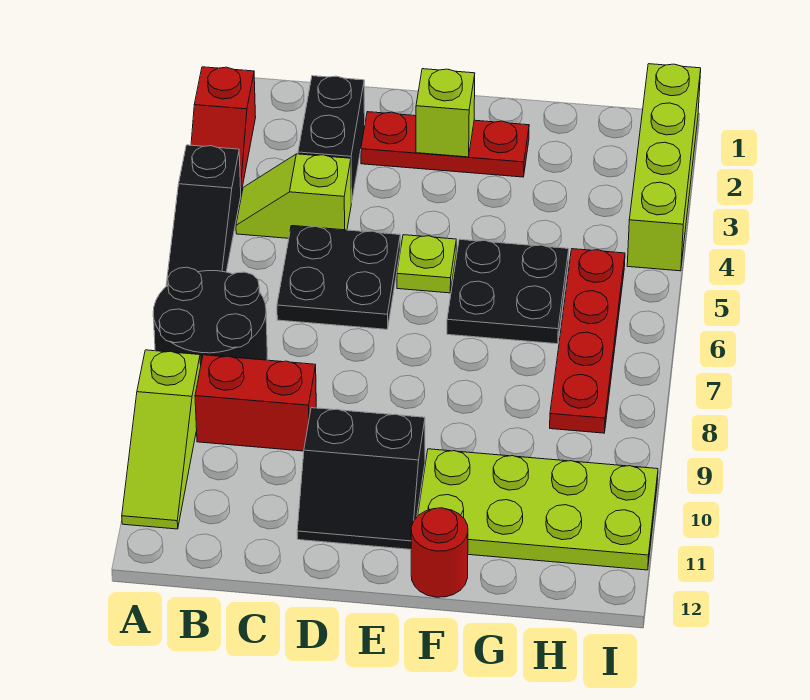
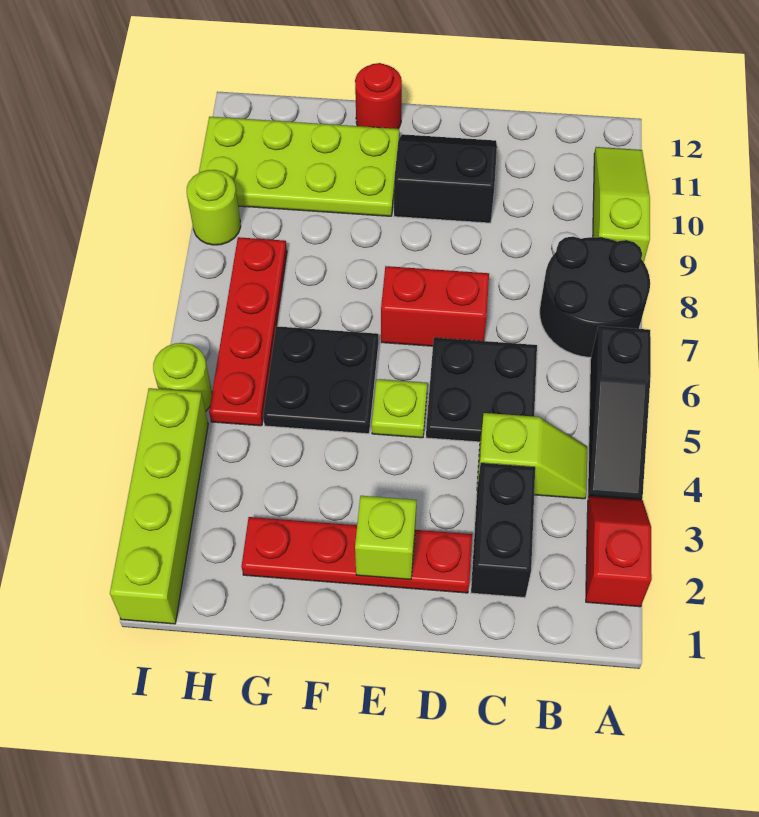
black slope A4:A6 level 1 top 4 -> black slope A4:A6 level 1 top 6
red brick B9:C9 level 1 -> red brick D7:E7 level 1
red plate D2:F2 level 1 -> red plate D2:G2 level 1
none -> lime round brick I5 level 1
none -> lime round brick I9 level 1

